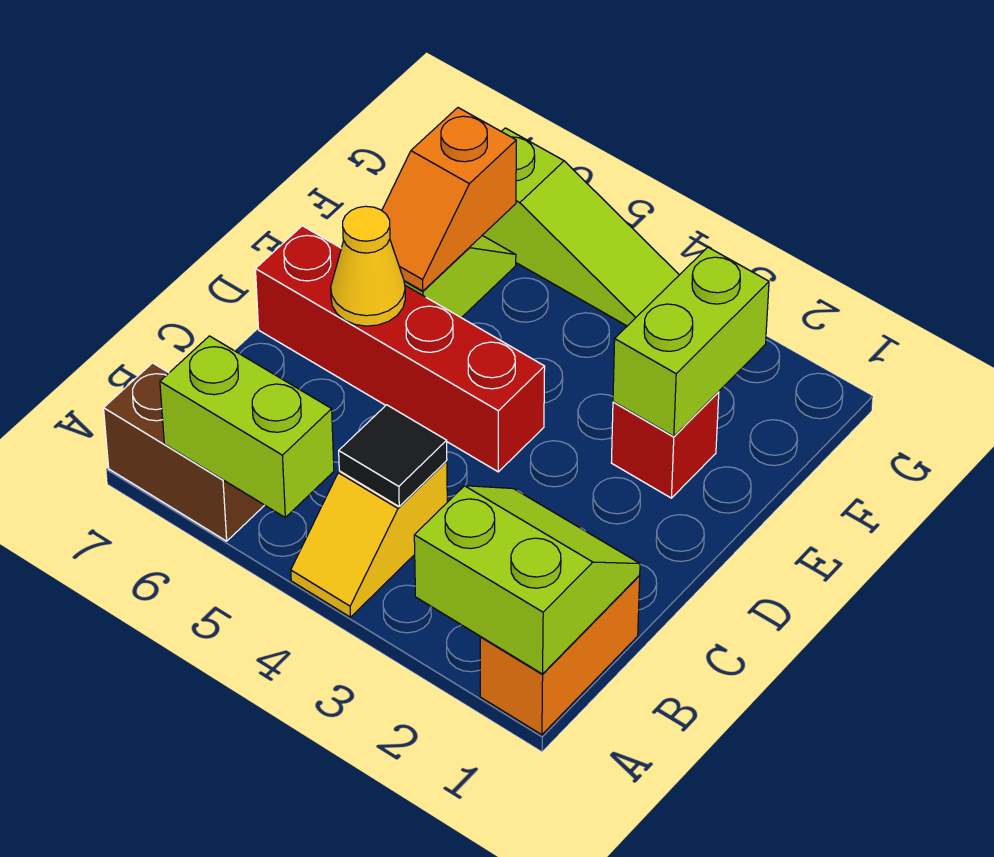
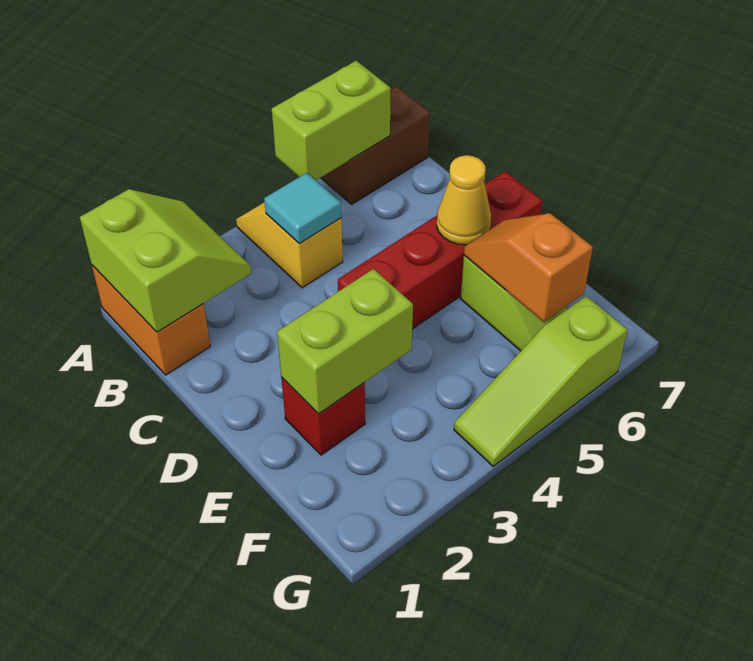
lime slope A1:B2 level 2 top A -> lime slope A1:B2 level 2 top 1
black tile B4 level 2 -> cyan tile B4 level 2
lime brick E2:F2 level 2 -> lime brick E2:E3 level 2

